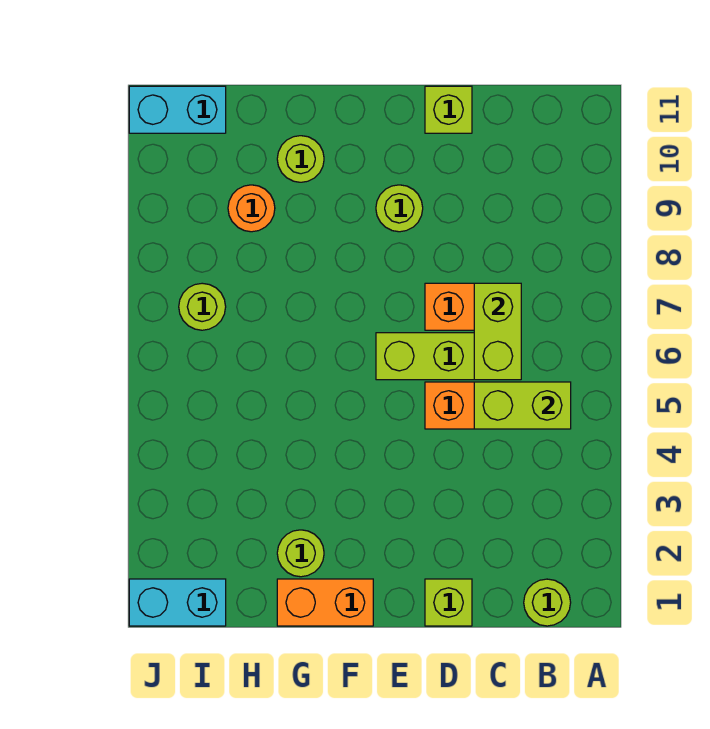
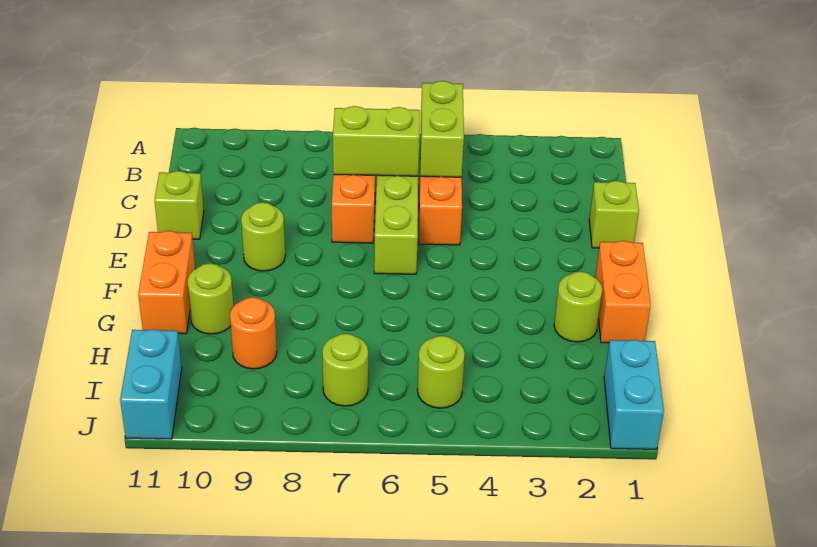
lime round brick B1 level 1 -> lime round brick I5 level 1
none -> orange brick F11:G11 level 1

